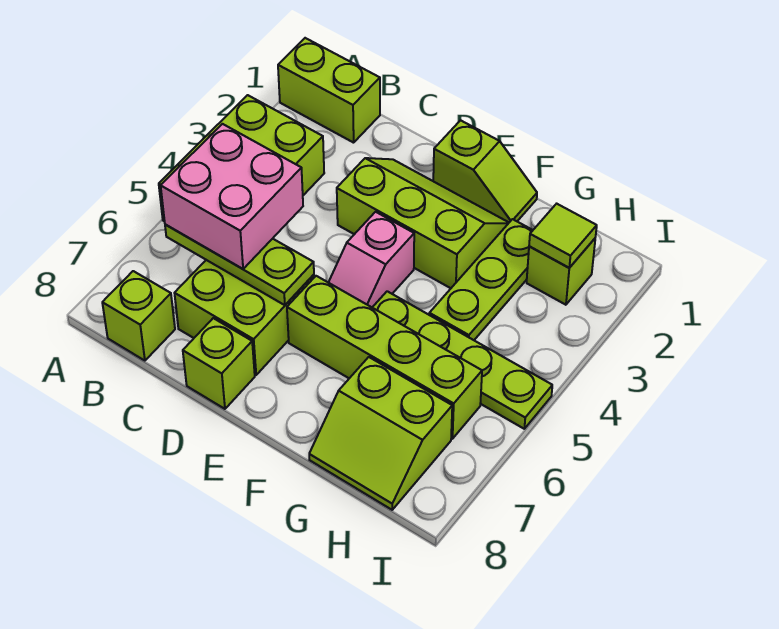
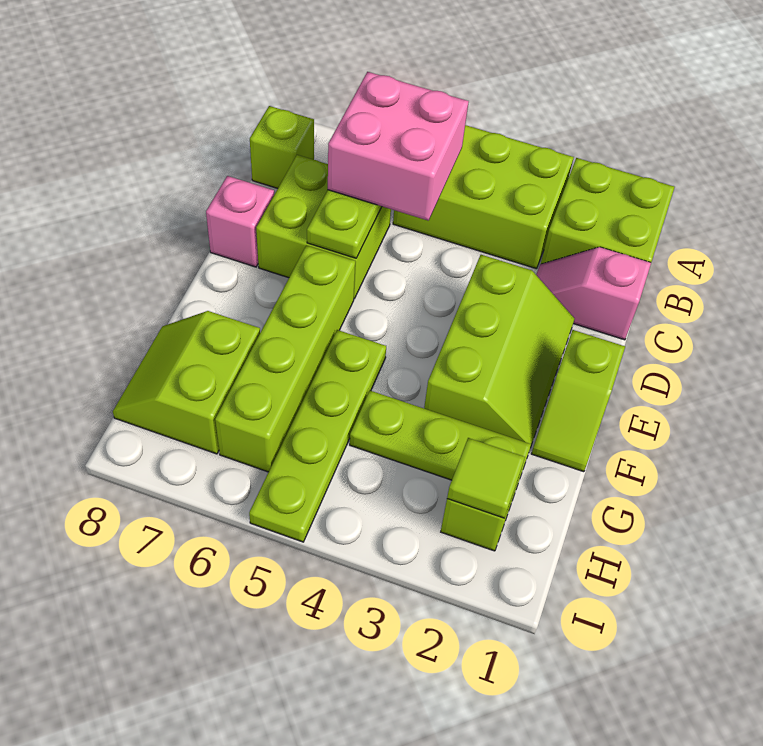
lime brick A1:B1 level 1 -> lime brick A1:B2 level 1
lime brick D8 level 1 -> pink brick D8 level 1
pink slope E4:E5 level 1 top 4 -> pink slope C1:C2 level 1 top 1

